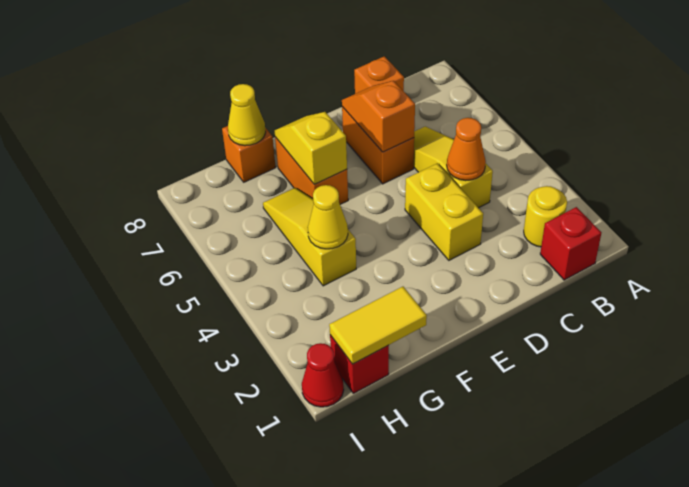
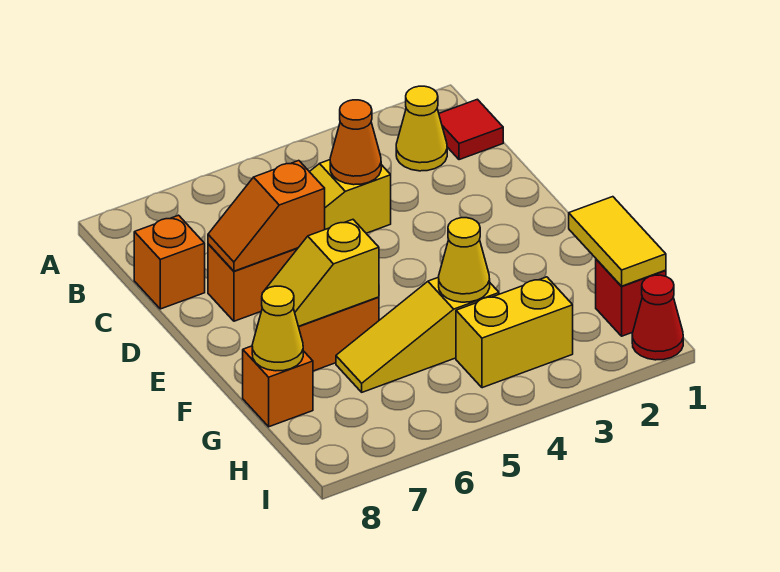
red brick B1 level 1 -> red tile B1 level 1
yellow round brick B2 level 1 -> yellow cone B2 level 1
yellow brick D3:D4 level 1 -> yellow brick H3:H4 level 1

